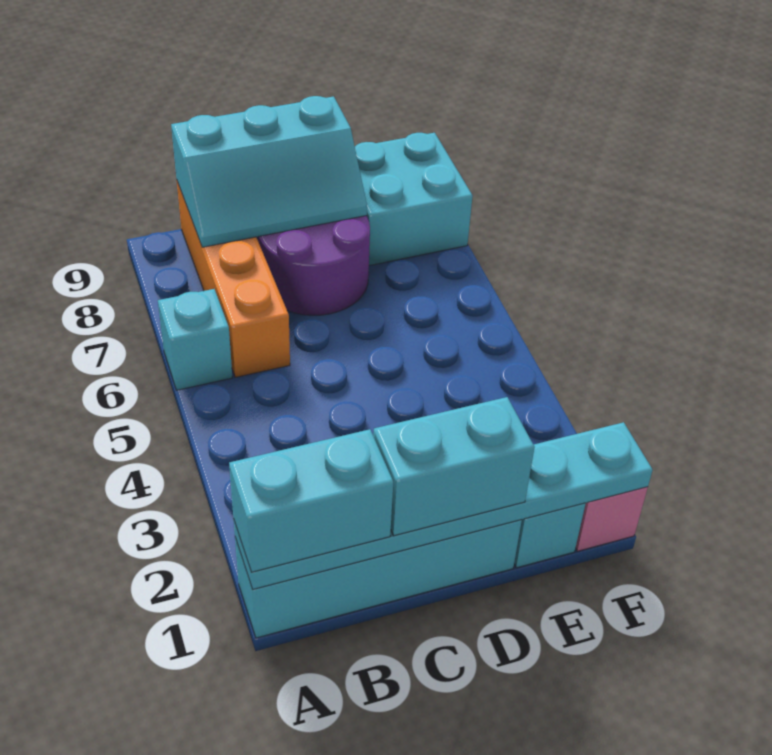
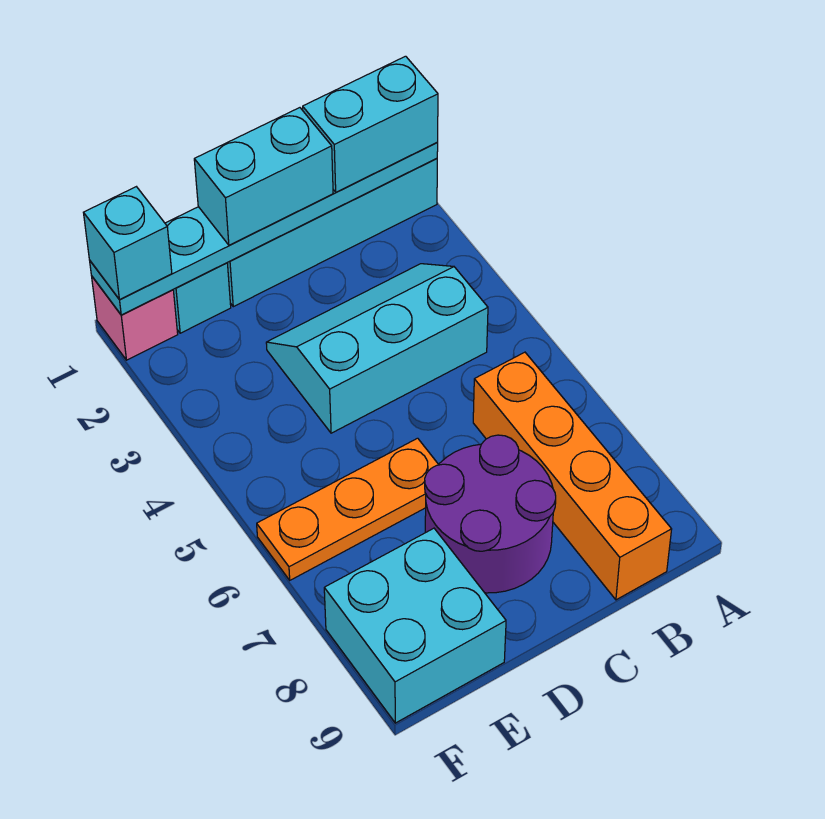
cyan brick A6 level 1 -> cyan brick F1 level 3
cyan slope B8:D9 level 2 top 9 -> cyan slope B3:D4 level 1 top 4
none -> orange plate D6:F6 level 1

